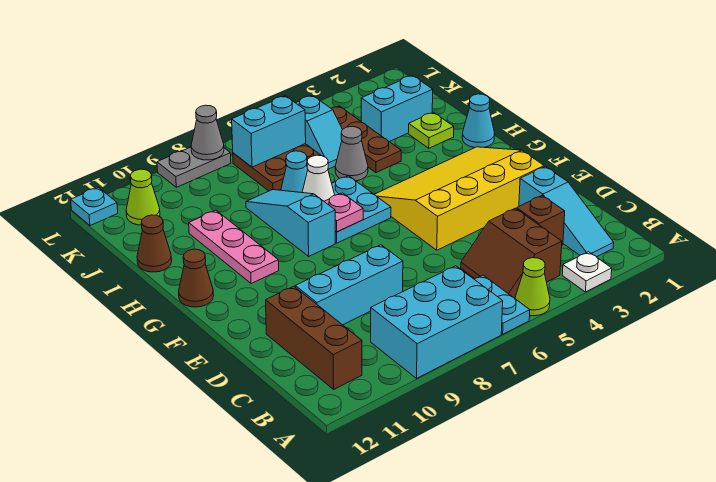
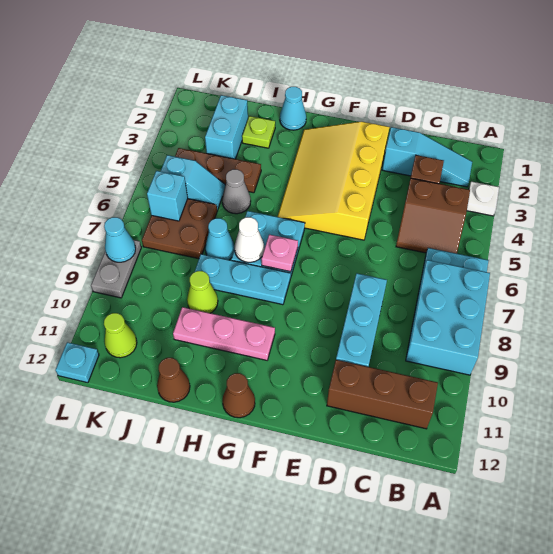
lime cone A5 level 1 -> lime cone I9 level 1
cyan slope G8:I8 level 1 top G -> cyan plate G8:I8 level 1
cyan brick K6:K7 level 2 -> cyan brick K6 level 2
grey cone L8 level 2 -> cyan cone L8 level 2

